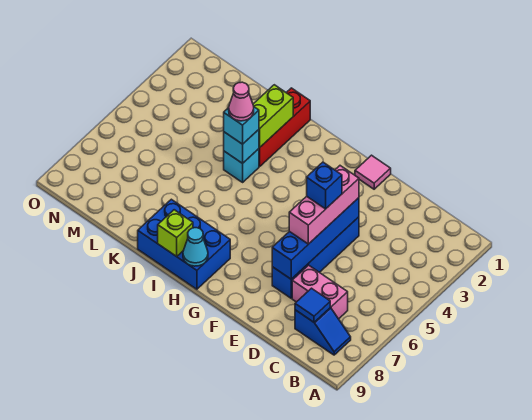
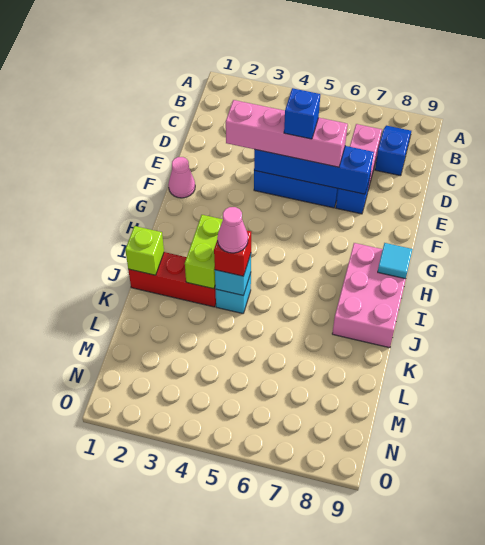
blue tile C8 level 2 -> none
pink brick E4:E6 level 3 -> pink brick E3:E6 level 3
pink tile F1 level 1 -> pink cone F1 level 1
blue brick H8:J9 level 1 -> pink brick H8:J9 level 1
cyan cone H9 level 2 -> cyan tile H9 level 2
lime brick I9 level 2 -> lime brick J1 level 2
lime brick J2:J3 level 2 -> lime brick I3:J3 level 2
cyan brick J4 level 3 -> red brick J4 level 3

